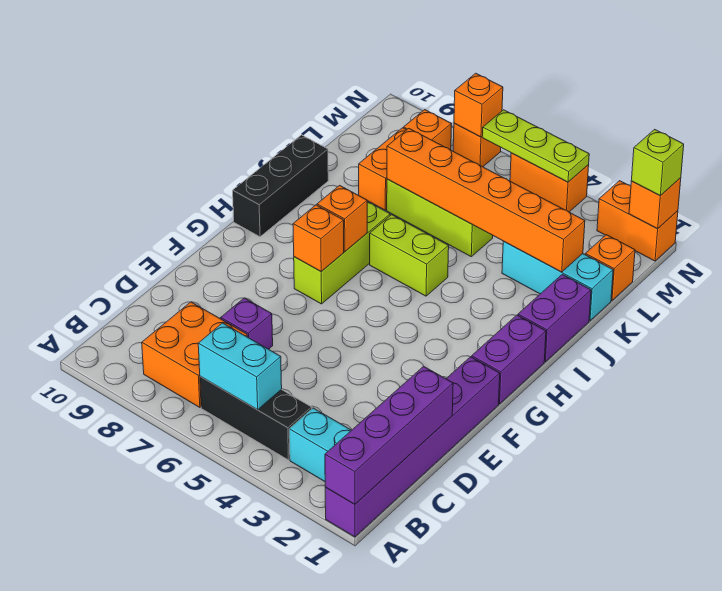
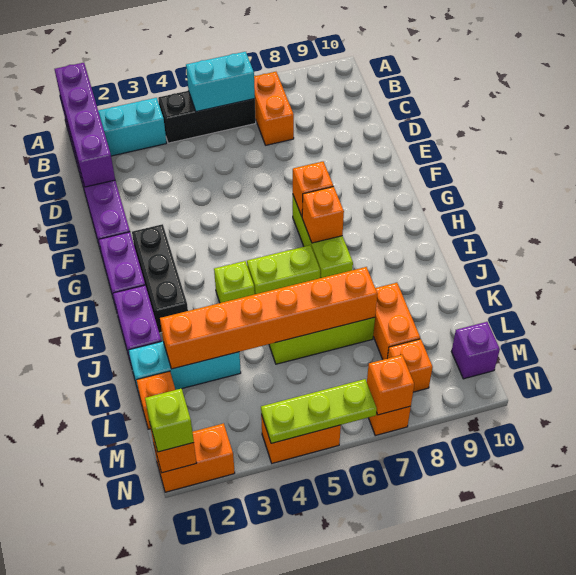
orange brick B7:C8 level 1 -> orange brick B7:C7 level 1
purple brick D7 level 1 -> purple brick M10 level 1
black brick H10:J10 level 1 -> black brick G2:I2 level 1
none -> lime brick I4 level 1

